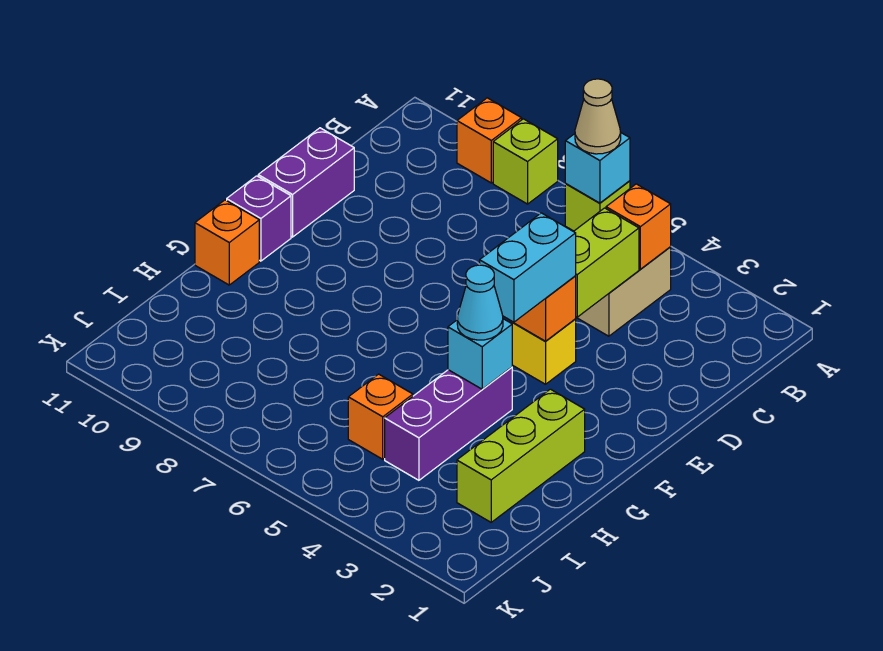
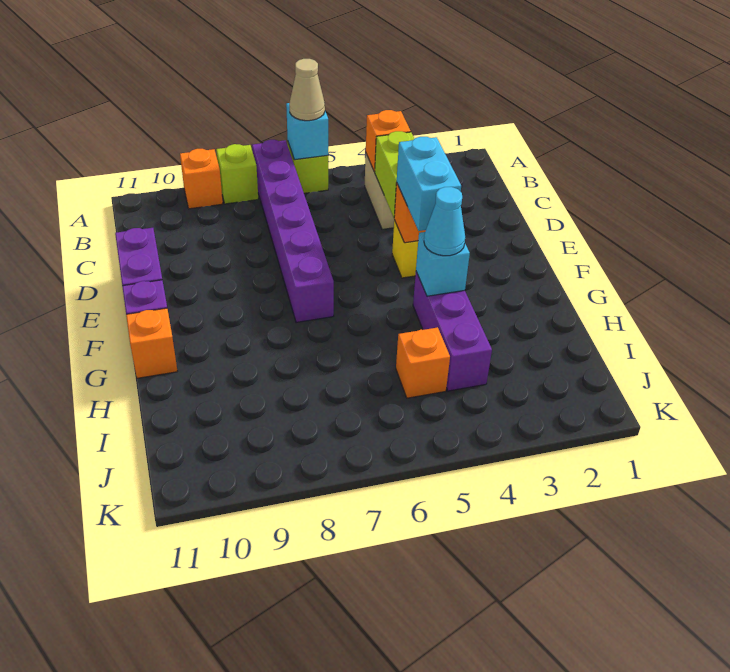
none -> purple brick A7:F7 level 1
lime brick G2:I2 level 1 -> none

